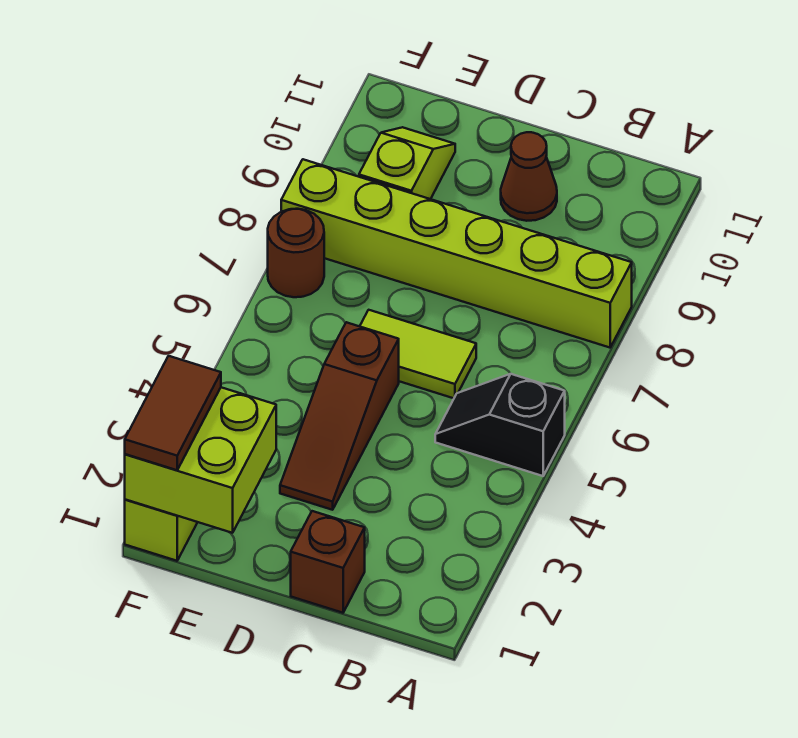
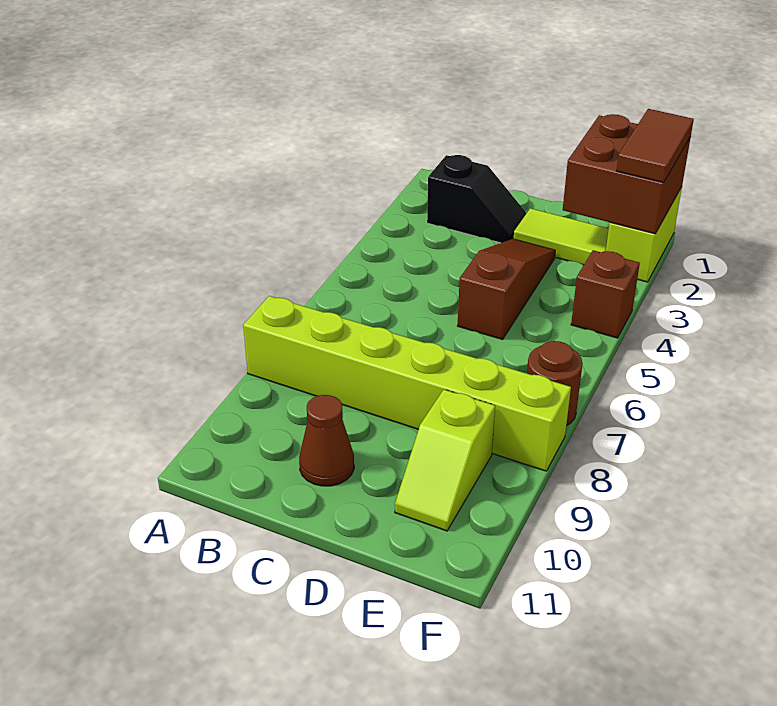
black slope A5:B5 level 1 top A -> black slope B2:C2 level 1 top B
brown brick C1 level 1 -> brown brick F4 level 1
lime tile C6:D6 level 1 -> lime tile D2:E2 level 1
lime brick E1:F2 level 2 -> brown brick E1:F2 level 2

